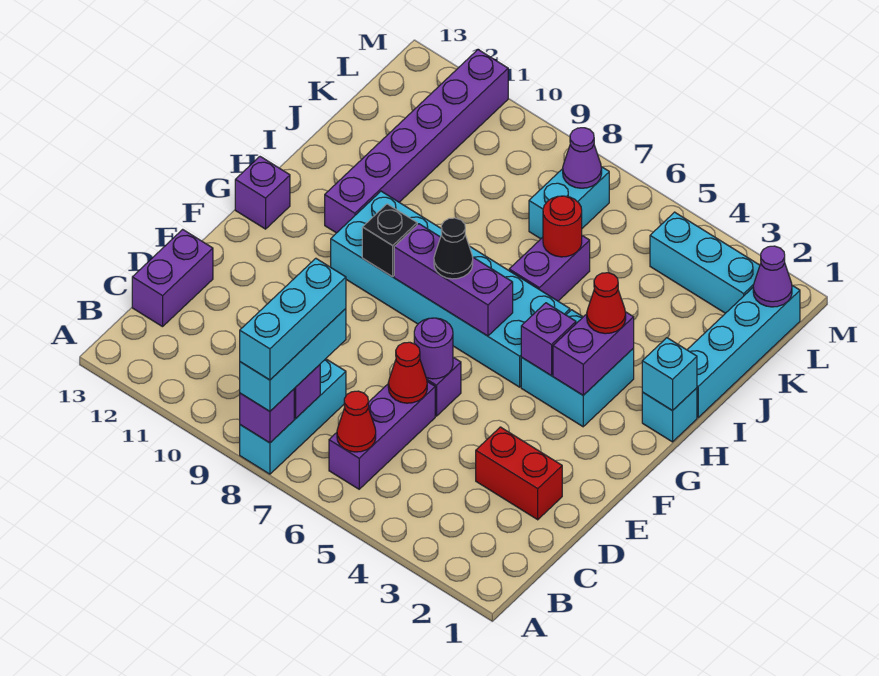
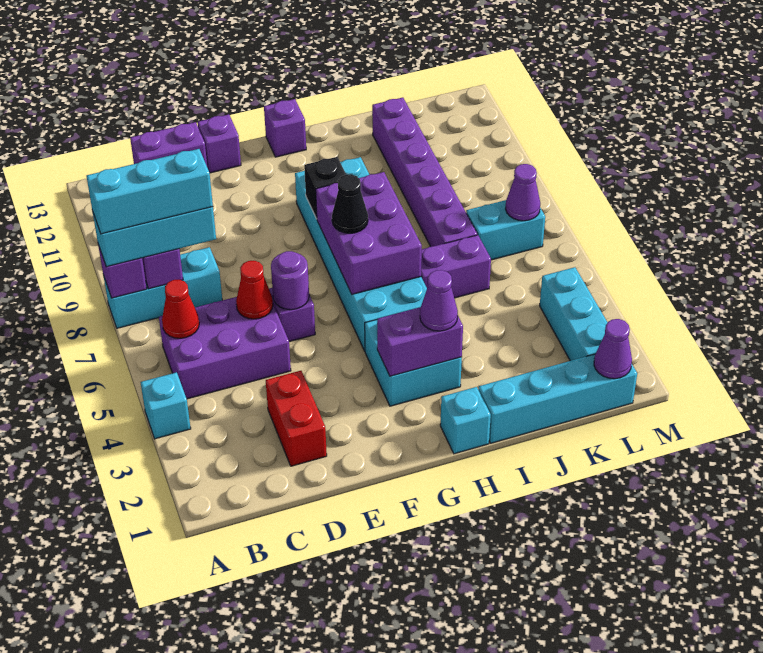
purple brick B6:D6 level 1 -> purple brick B5:D6 level 1
purple brick G4 level 2 -> purple brick E13 level 1
purple brick G6:G8 level 2 -> purple brick G6:H8 level 2
cyan brick H1 level 2 -> cyan brick A4 level 1
red cone H3 level 3 -> purple cone H3 level 3
purple brick H11:M11 level 1 -> purple brick J7:J12 level 1
red round brick J6 level 2 -> none

